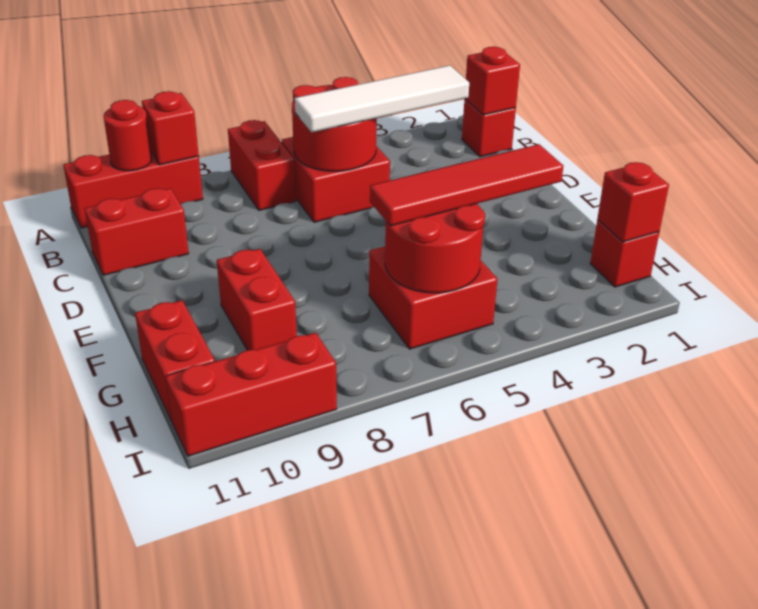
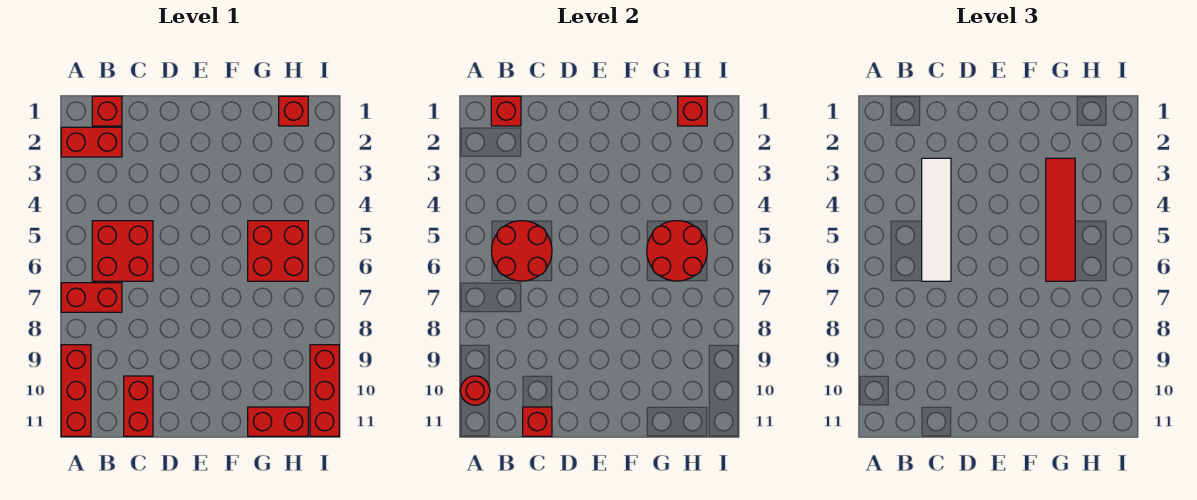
red brick A9 level 2 -> red brick C11 level 2
red brick F9:G9 level 1 -> red brick A2:B2 level 1

